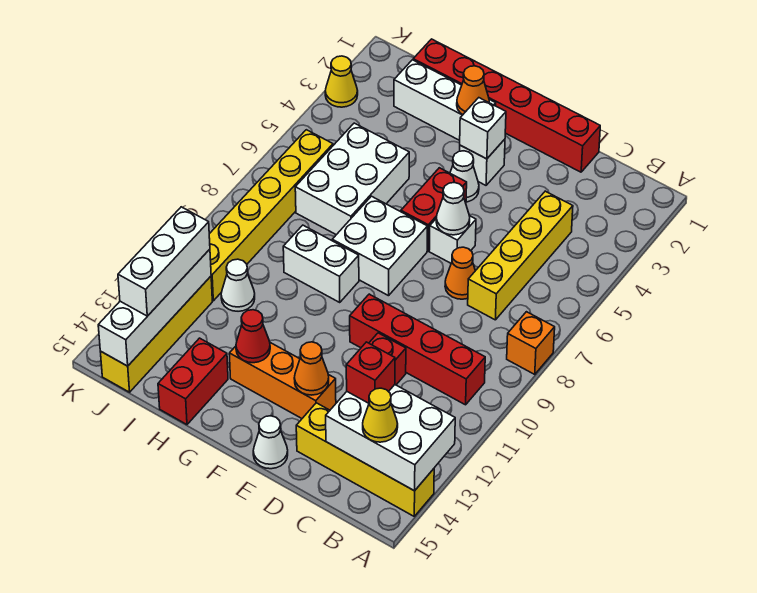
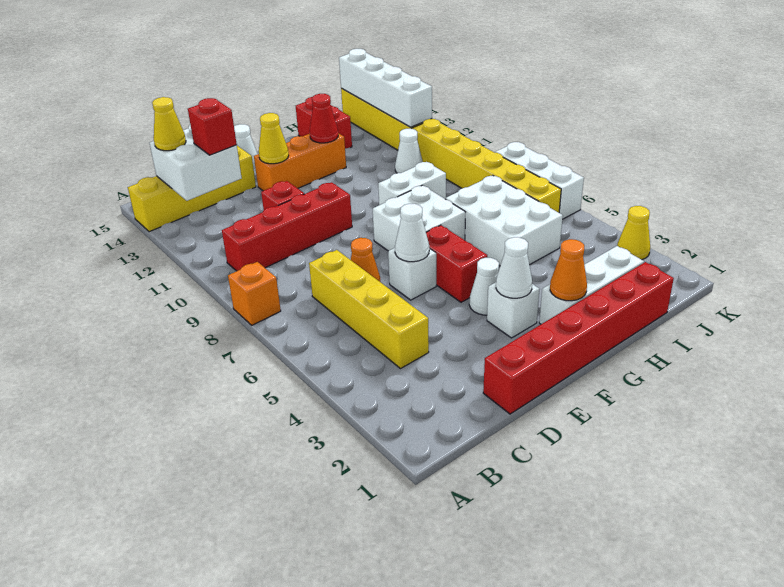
white brick A13:C14 level 2 -> white brick B13:C14 level 2
orange cone E13 level 2 -> yellow cone E13 level 2
white brick F3 level 2 -> white cone F3 level 2
white brick J12:J14 level 3 -> white brick K6:K8 level 1

